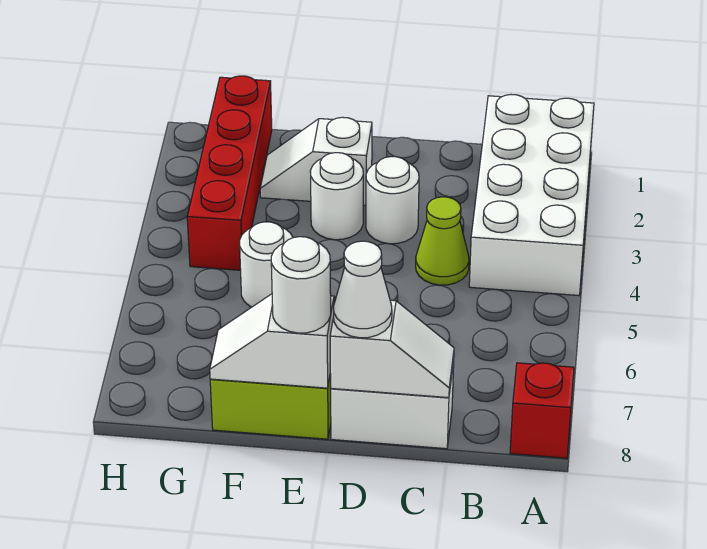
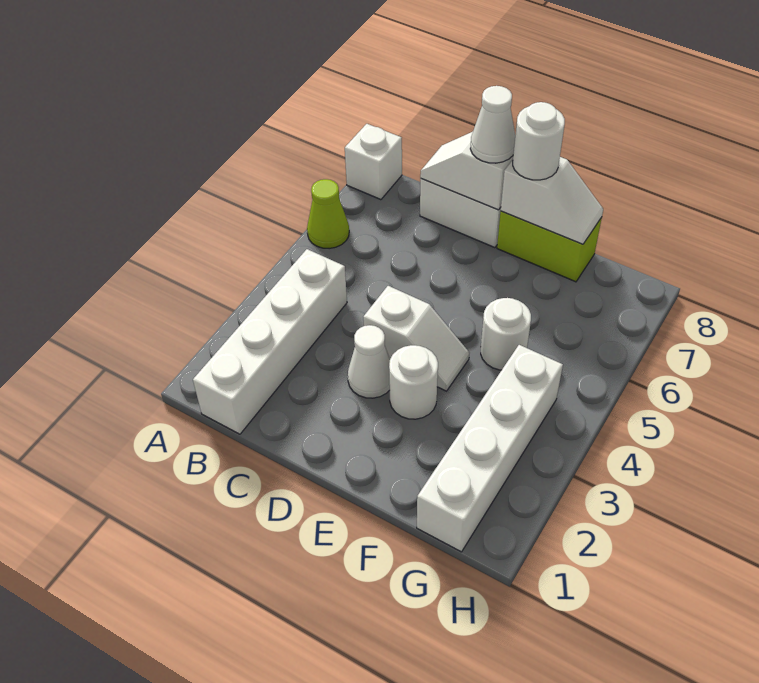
white brick A1:B4 level 1 -> white brick B1:B4 level 1
red brick A8 level 1 -> white brick A8 level 1
lime cone C4 level 1 -> lime cone A6 level 1
white round brick D3 level 1 -> white cone D3 level 1
white slope E2:F2 level 1 top E -> white slope D4:E4 level 1 top D
red brick G1:G4 level 1 -> white brick G1:G4 level 1

